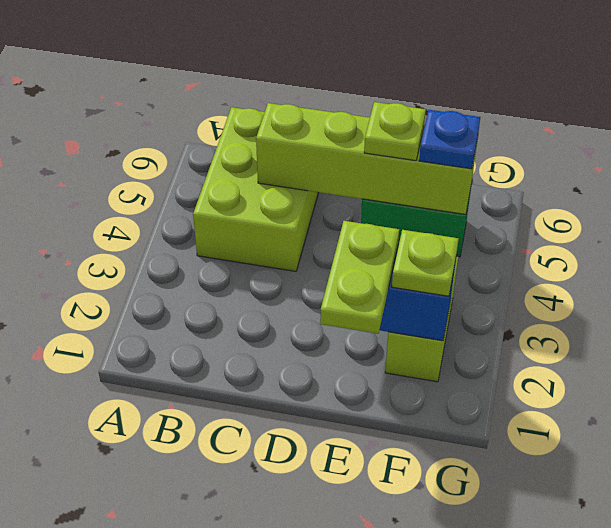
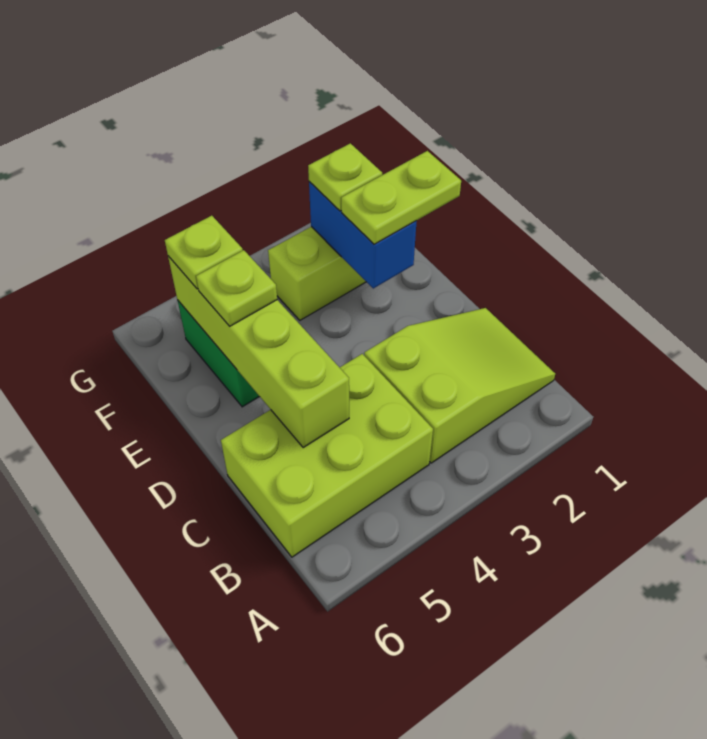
none -> lime slope B1:C3 level 1 top 3
blue plate F5 level 3 -> lime plate F5 level 3

